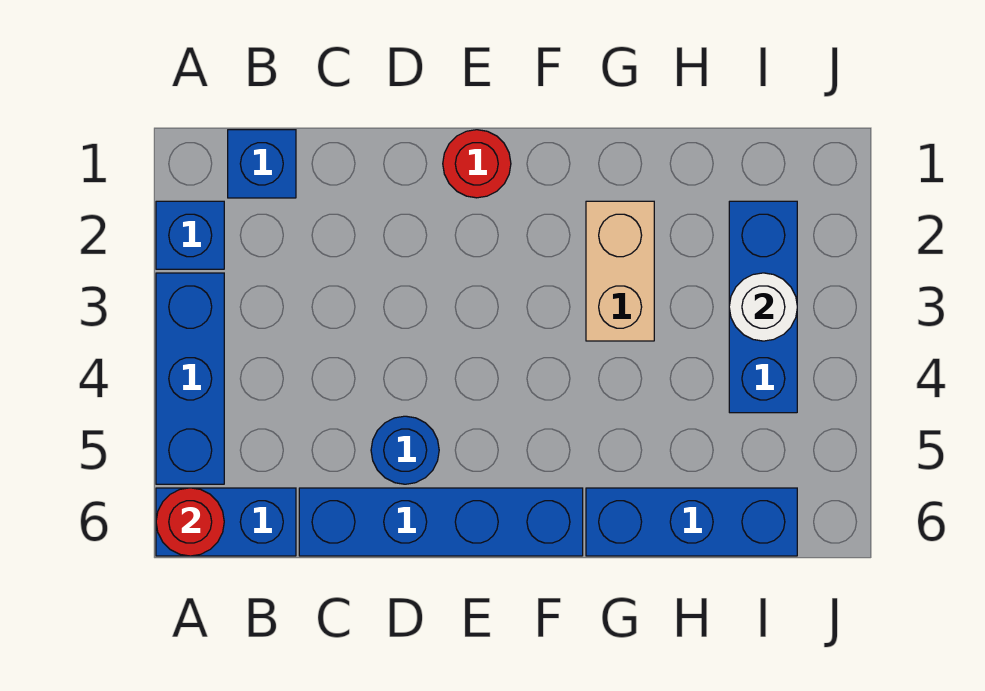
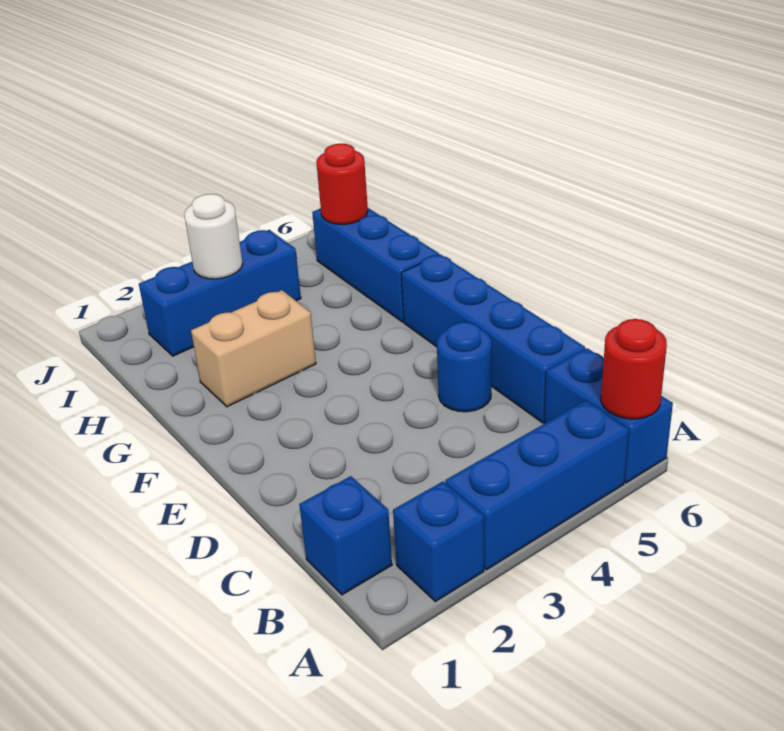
red round brick E1 level 1 -> red round brick I6 level 2

